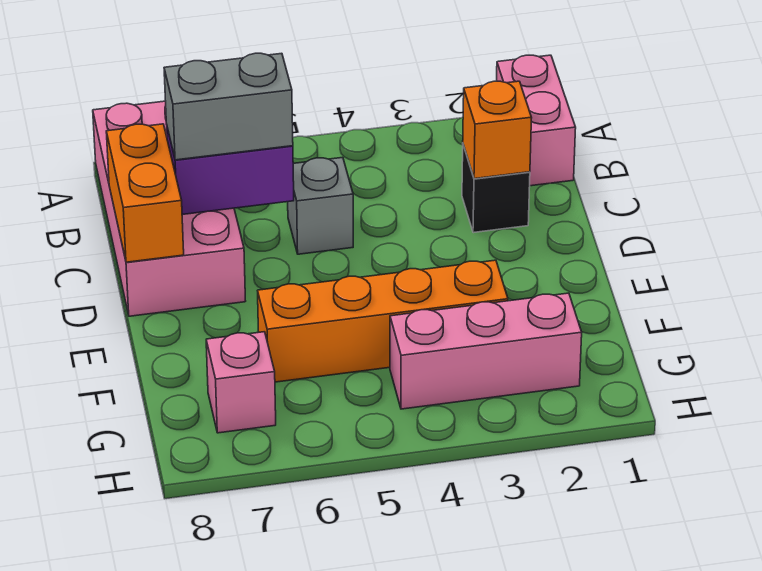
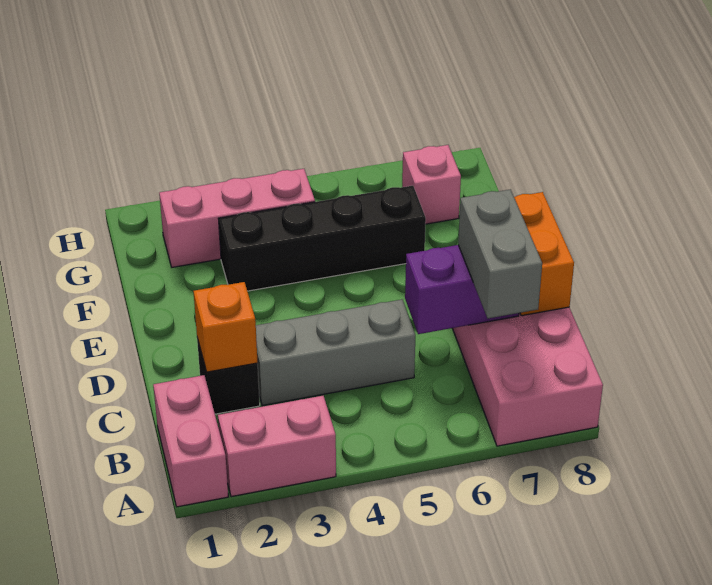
none -> pink brick A2:A3 level 1
grey brick C5 level 1 -> grey brick C3:C5 level 1
grey brick C6:C7 level 3 -> grey brick B7:C7 level 3
orange brick F3:F6 level 1 -> black brick F3:F6 level 1

